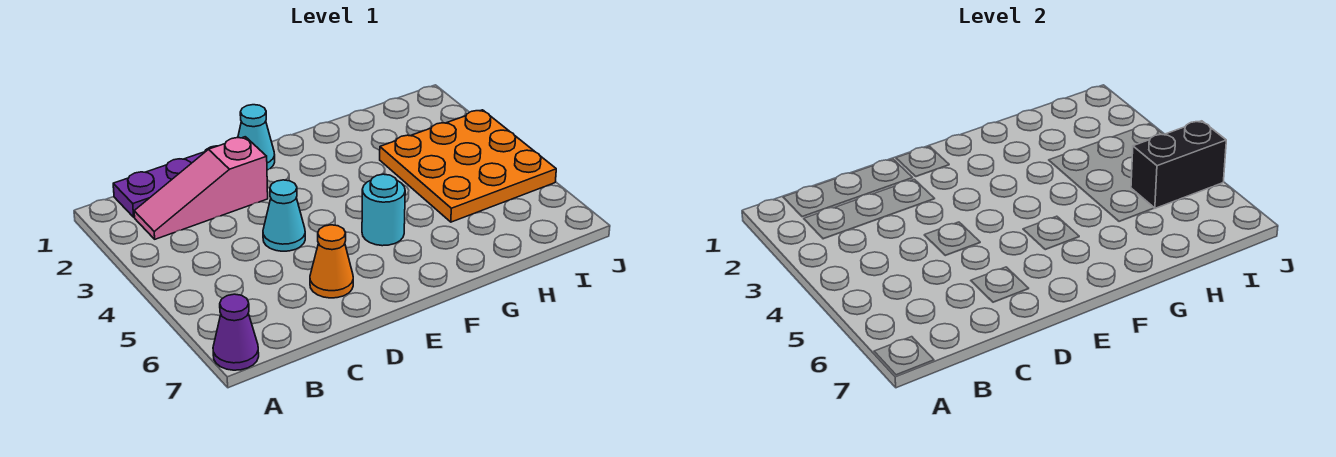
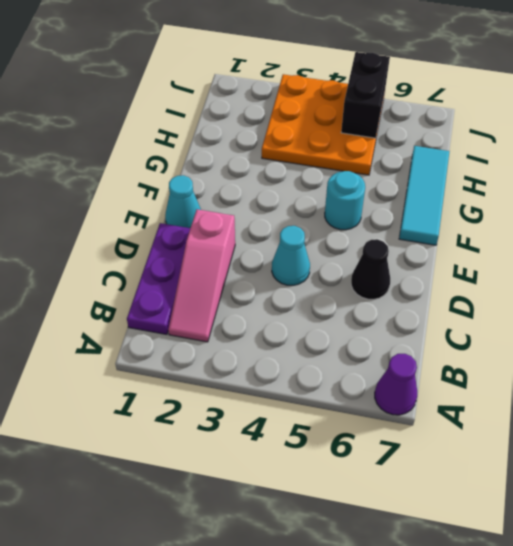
orange cone D6 level 1 -> black cone D6 level 1
none -> cyan tile F7:H7 level 1

